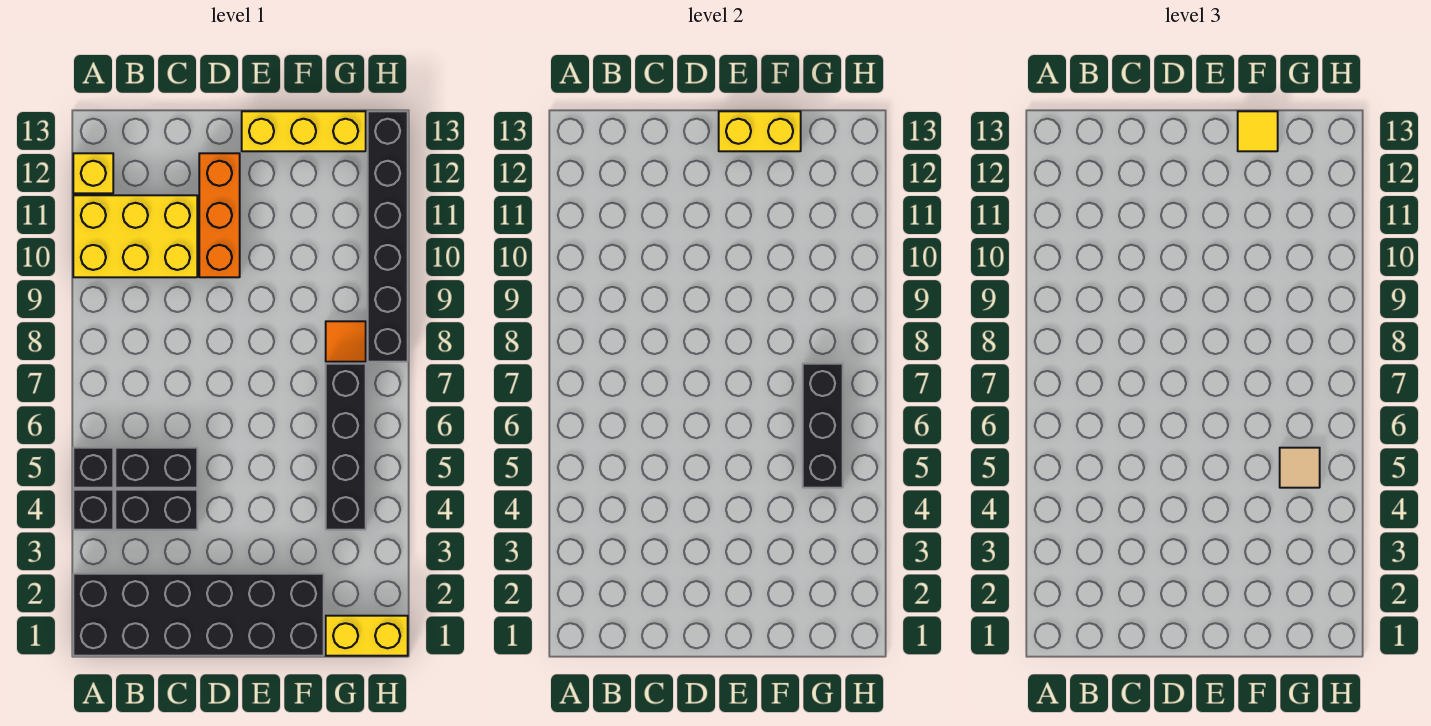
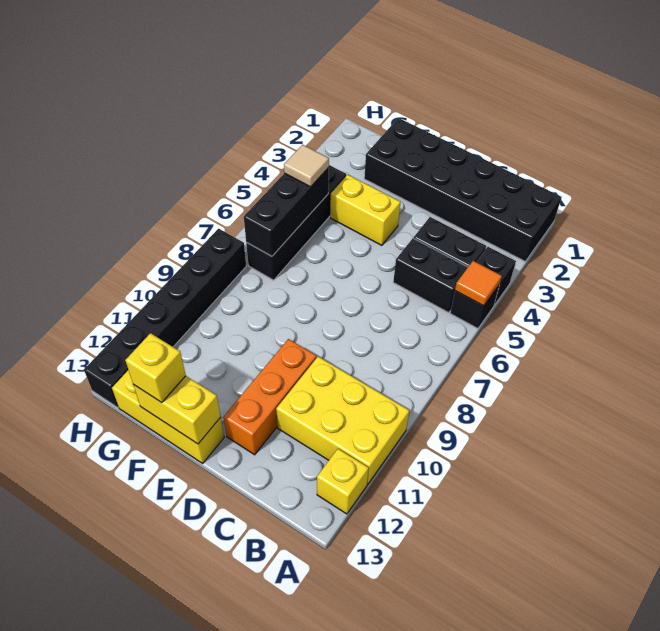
yellow tile F13 level 3 -> yellow brick F13 level 3
yellow brick G1:H1 level 1 -> yellow brick E4:F4 level 1
orange tile G8 level 1 -> orange tile A5 level 2

